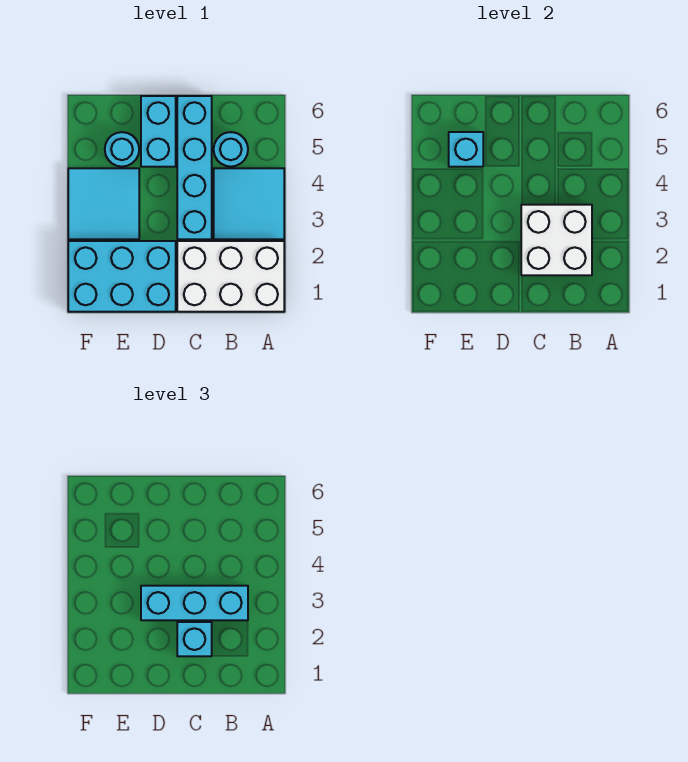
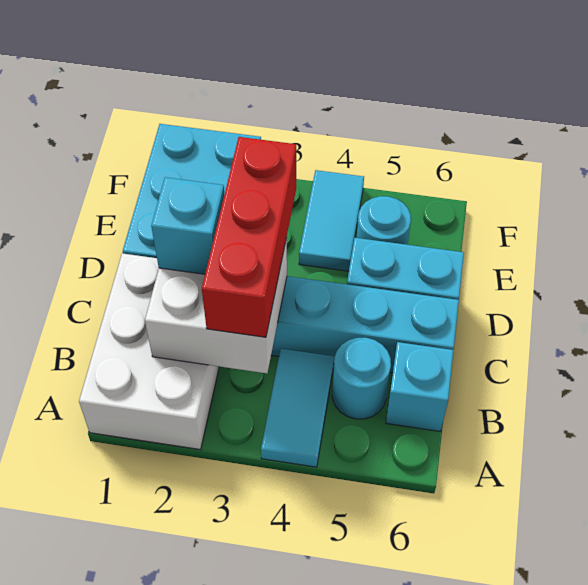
cyan tile A3:B4 level 1 -> cyan tile A4:B4 level 1
cyan brick B3:D3 level 3 -> red brick B3:D3 level 3
cyan tile E3:F4 level 1 -> cyan tile E4:F4 level 1
cyan brick E5 level 2 -> cyan brick B6 level 1

